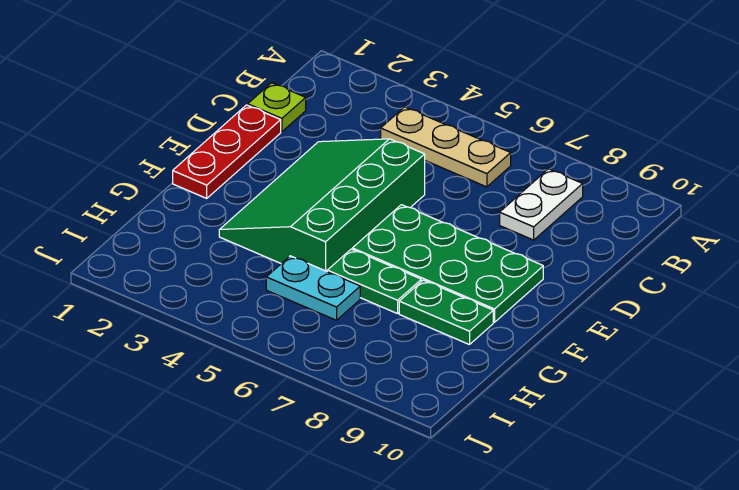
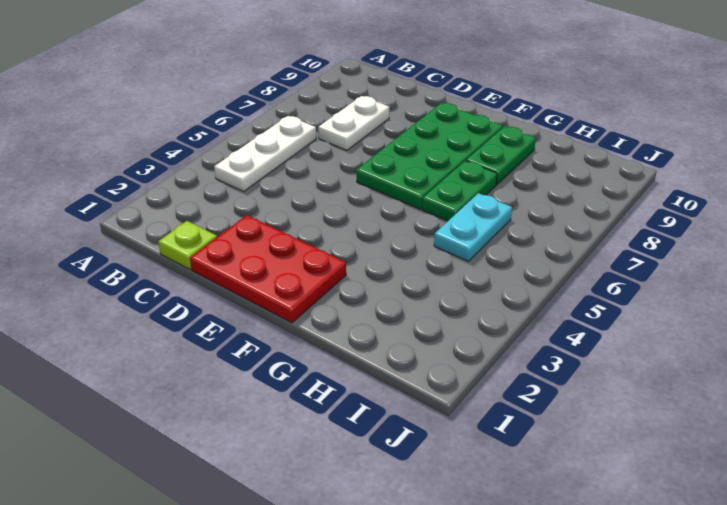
tan plate B4:B6 level 1 -> white plate B4:B6 level 1
white plate B8:C8 level 1 -> white plate C7:C8 level 1
red plate D1:F1 level 1 -> red plate D1:F2 level 1
green slope D3:G5 level 1 top 5 -> none

